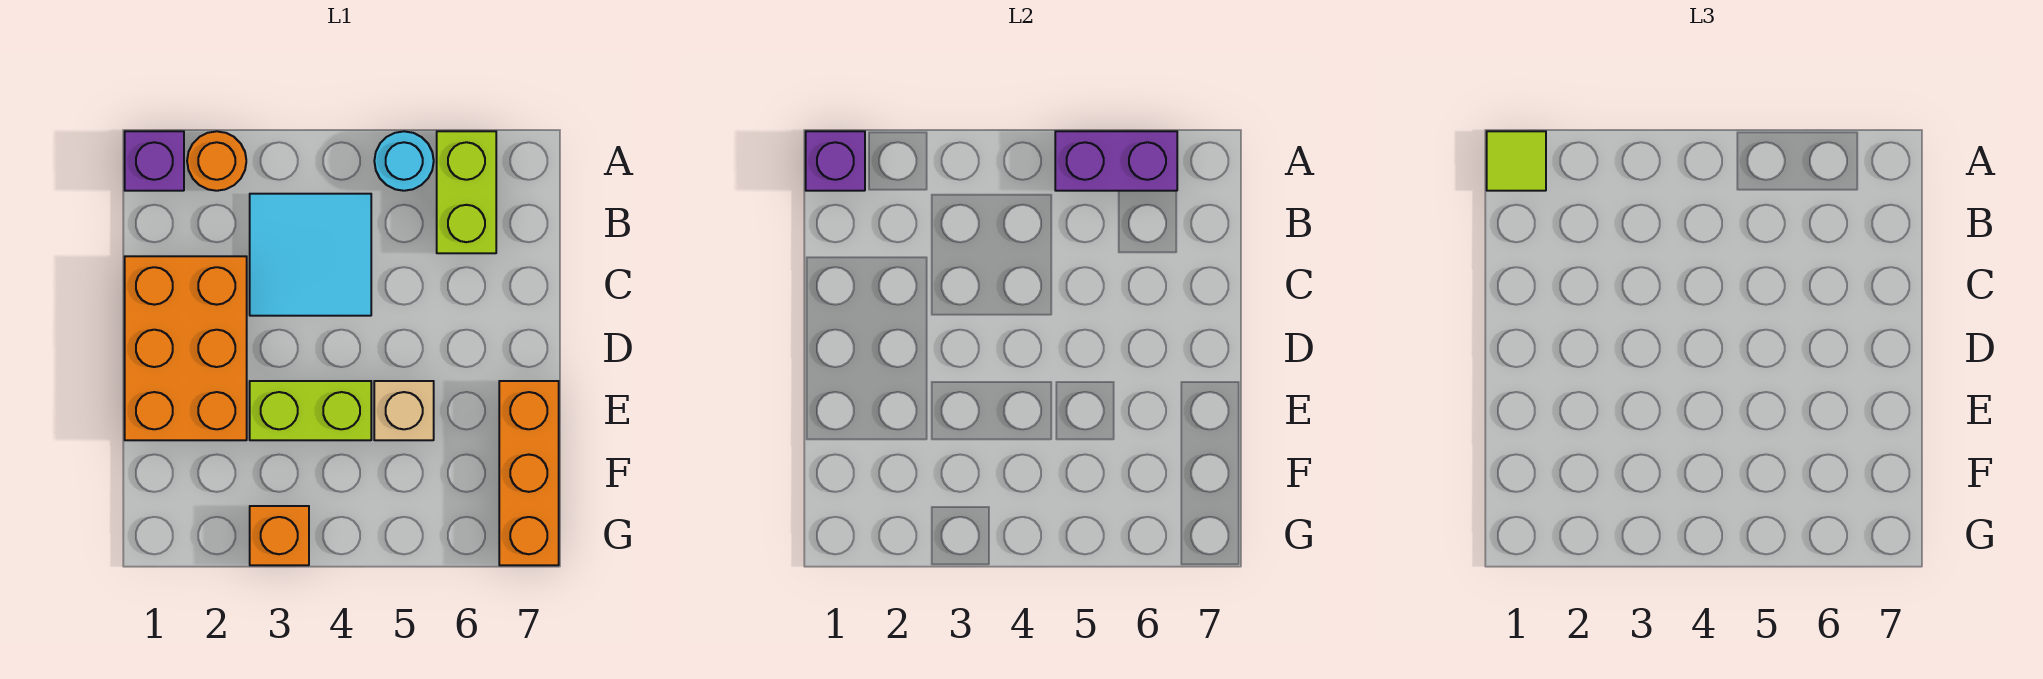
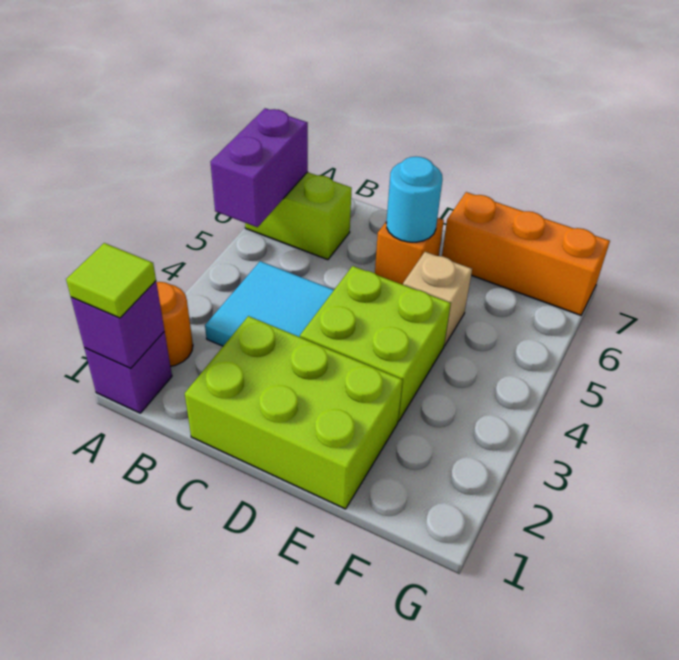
cyan round brick A5 level 1 -> cyan round brick D6 level 2
orange brick C1:E2 level 1 -> lime brick C1:E2 level 1
lime brick E3:E4 level 1 -> lime brick D3:E4 level 1
orange brick G3 level 1 -> orange brick D6 level 1

